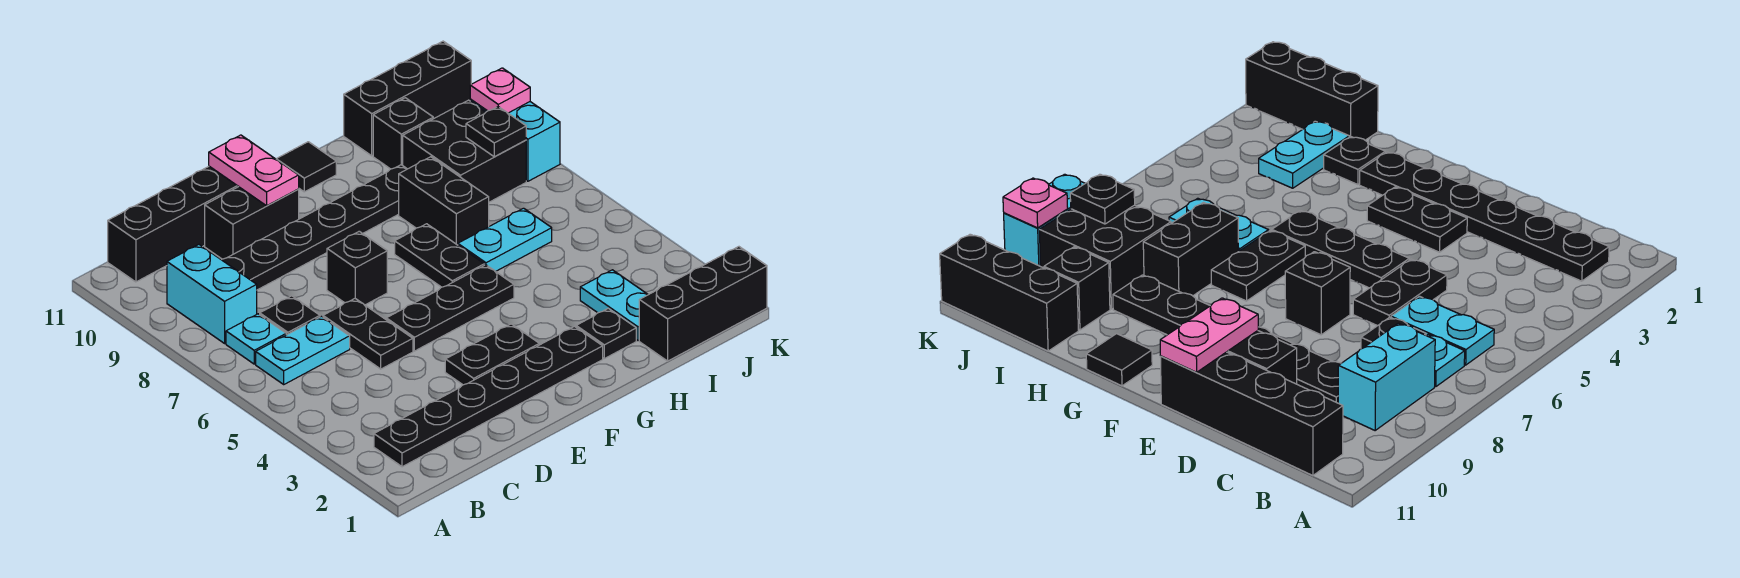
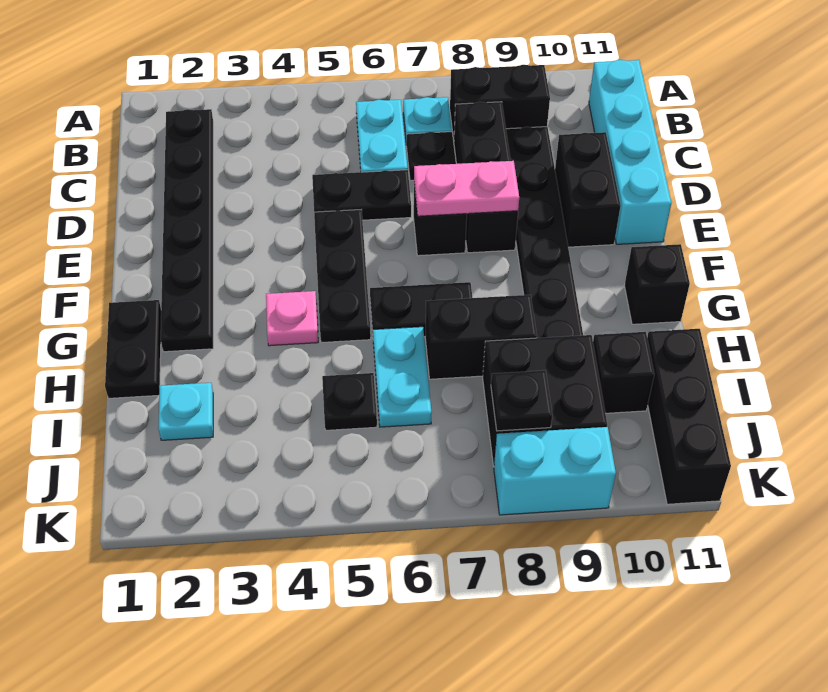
cyan brick B8:B9 level 1 -> black brick B8:B9 level 1
black brick B11:E11 level 1 -> cyan brick B11:E11 level 1
black plate E3:F3 level 1 -> black plate G1:H1 level 1
pink plate E10:E11 level 2 -> pink plate E7:E8 level 2
black tile G11 level 1 -> black brick G11 level 1
black plate H2 level 1 -> black plate I5 level 1
black brick I1:K1 level 1 -> black brick C8:E8 level 1
cyan plate I2:I3 level 1 -> cyan plate I2 level 1
pink plate K9 level 2 -> pink plate G4 level 1

